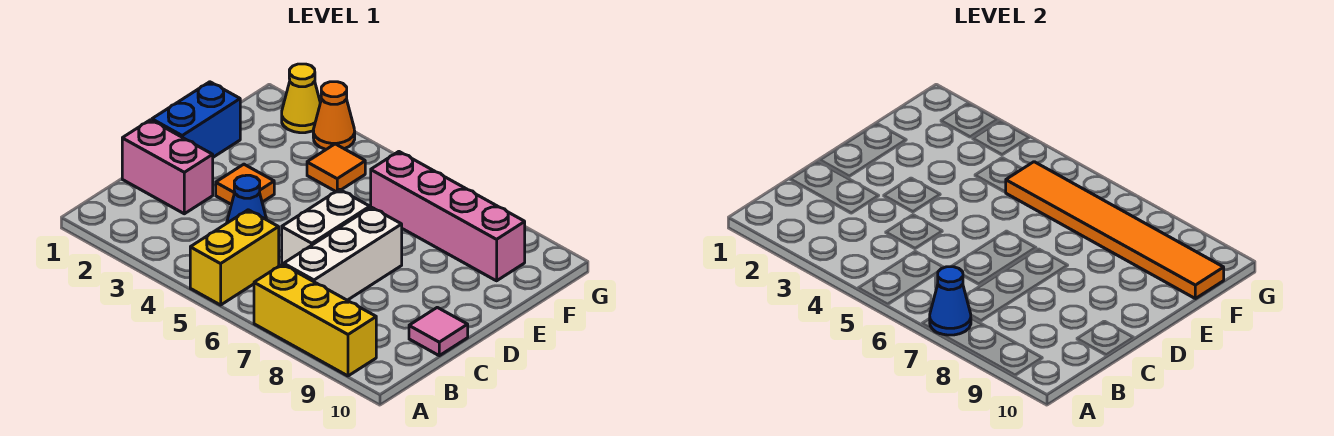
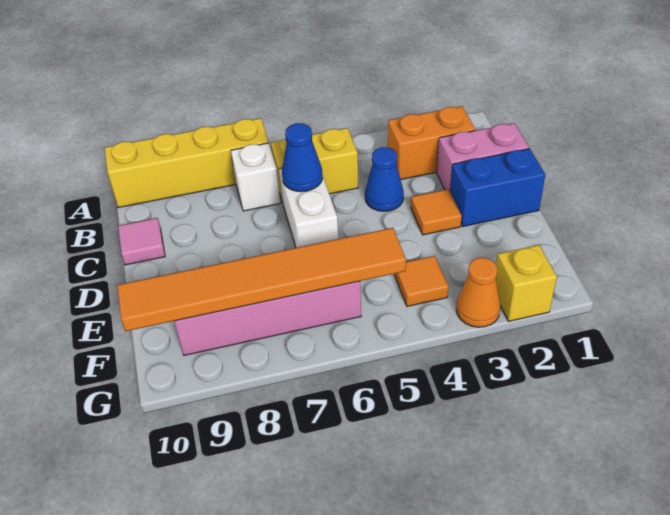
yellow brick A5:B5 level 1 -> yellow brick B5:B6 level 1
yellow brick A7:A9 level 1 -> yellow brick A7:A10 level 1
blue cone A7 level 2 -> blue cone C6 level 2
none -> orange brick B2:B3 level 1
white brick B7:D7 level 1 -> white brick B7 level 1
blue brick D1:E1 level 1 -> blue brick D1:D2 level 1
yellow cone G2 level 1 -> yellow brick G2 level 1

